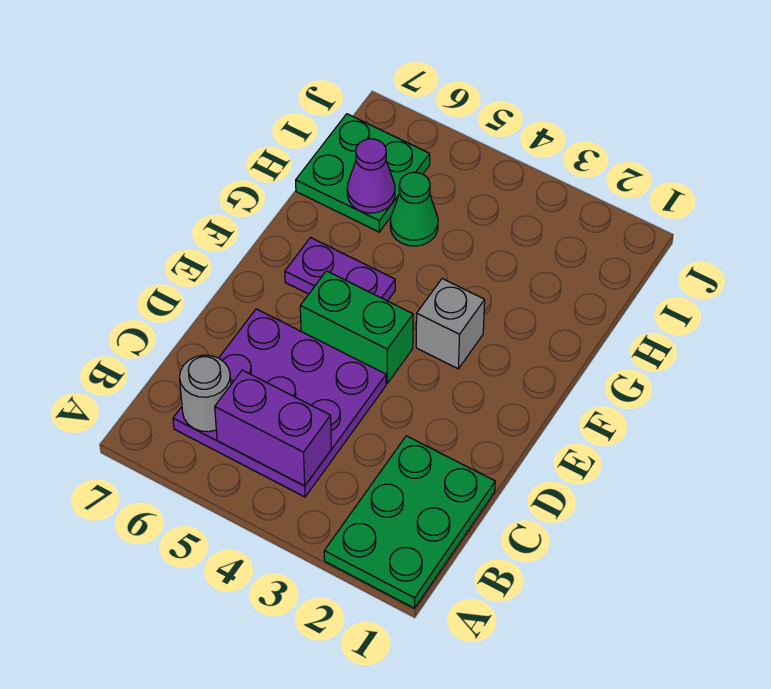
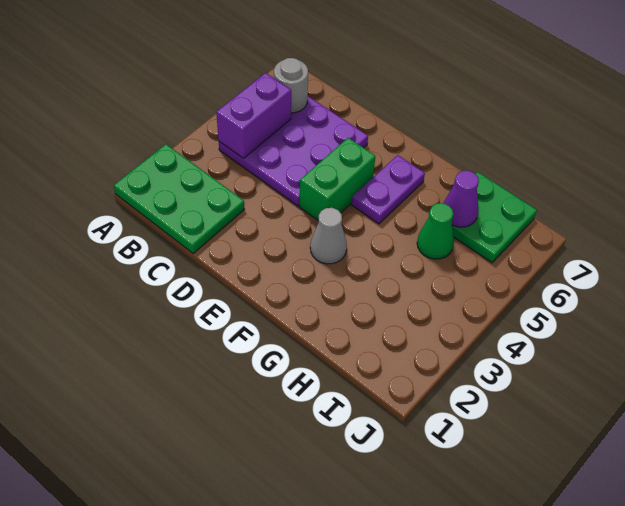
grey brick F3 level 1 -> grey cone F3 level 1

